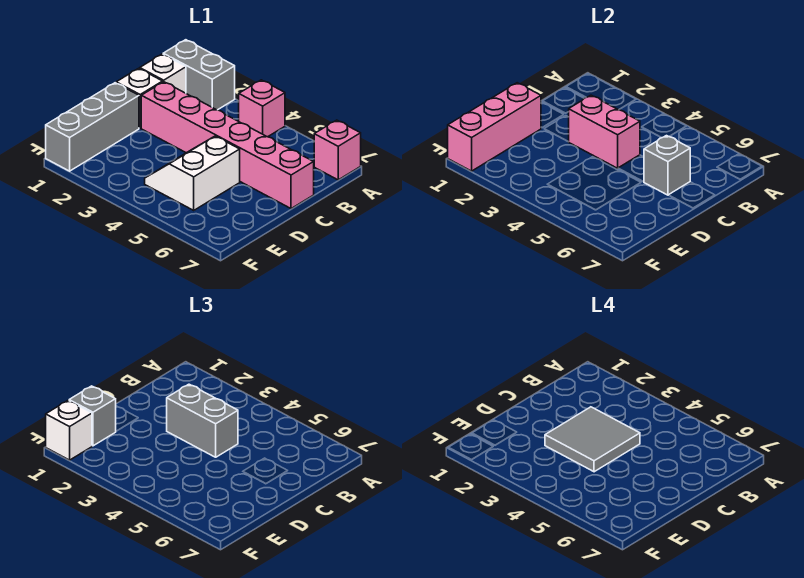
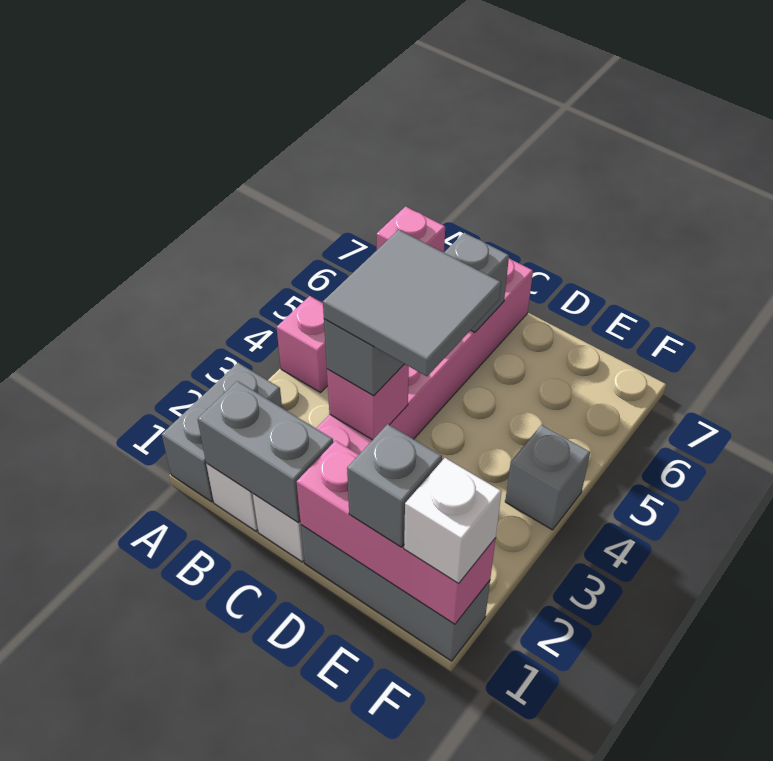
none -> grey brick B1:C1 level 2
pink brick C3:C4 level 2 -> pink brick C3 level 2
white slope D4:E5 level 1 top 5 -> none
none -> grey brick F4 level 1

